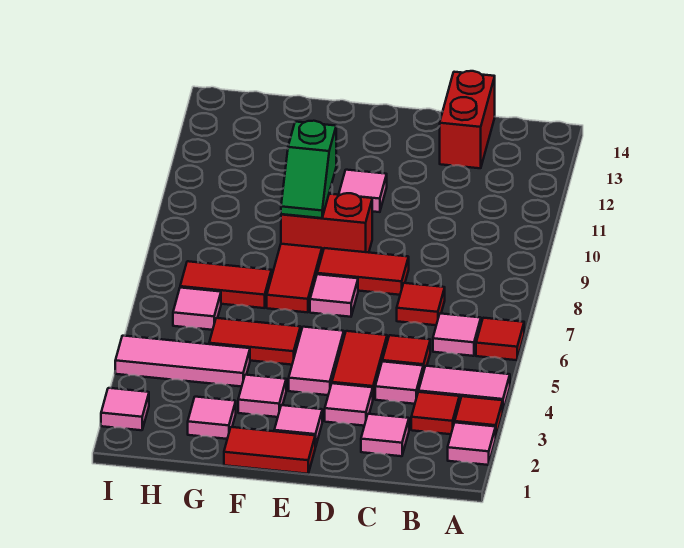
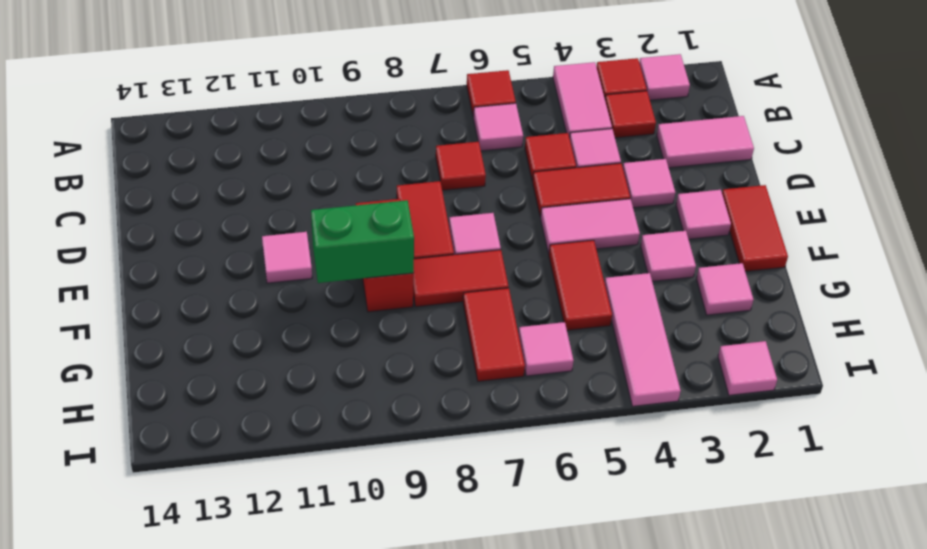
pink tile C2 level 1 -> pink tile C1:C2 level 1
red brick C13:C14 level 1 -> none
green slope F9:F10 level 2 top 10 -> green brick F9:F10 level 2

